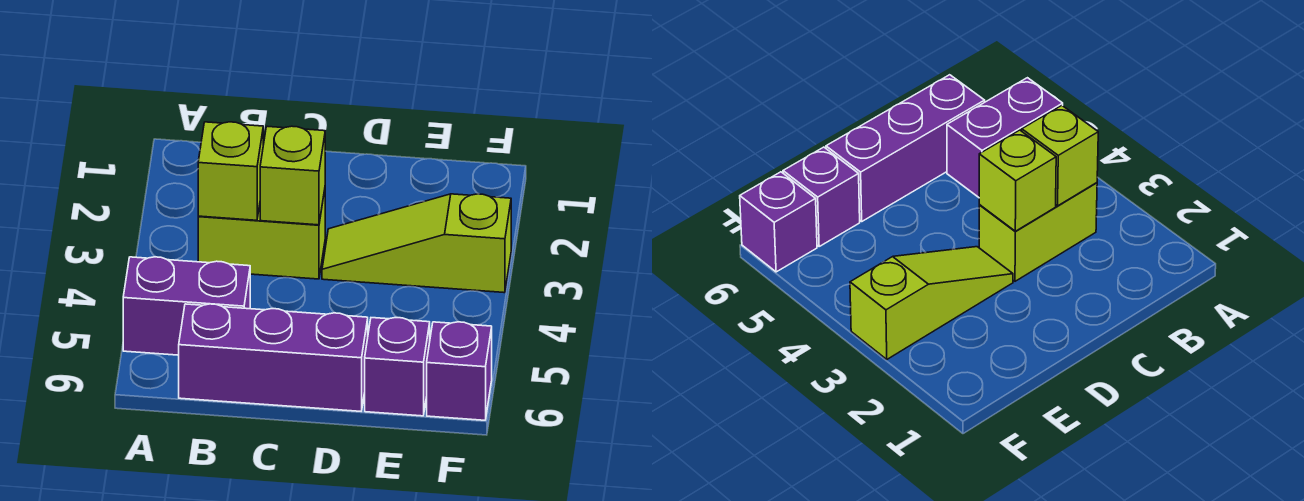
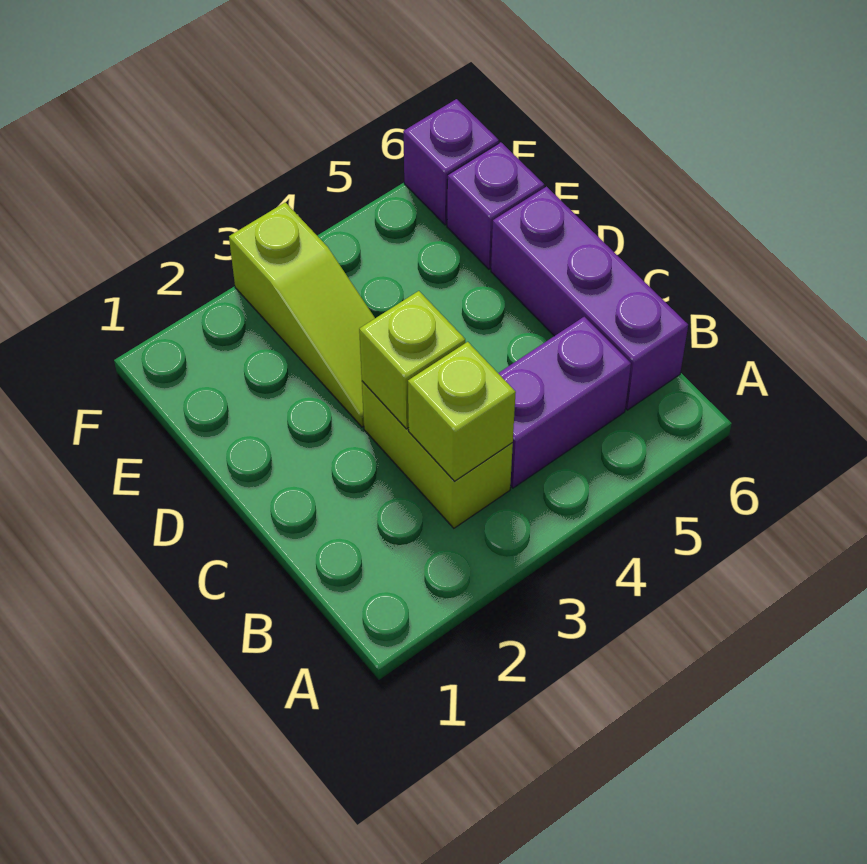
purple brick A5:B5 level 1 -> purple brick B4:B5 level 1

